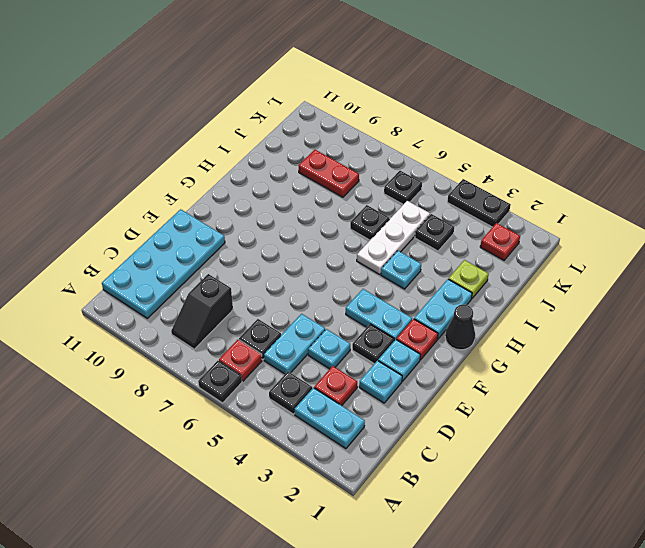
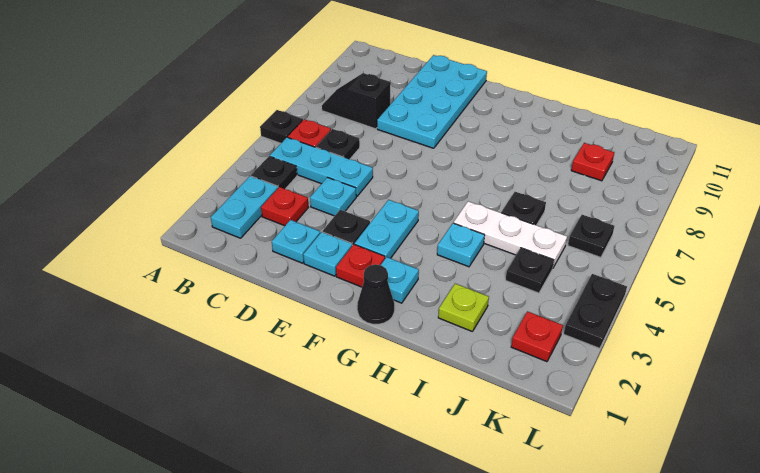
cyan plate B10:E11 level 1 -> cyan plate D8:E11 level 1
cyan plate C5:D5 level 1 -> cyan plate B5:D5 level 1
cyan plate G2:H2 level 1 -> cyan plate G2 level 1
red plate J8:J9 level 1 -> red plate J9 level 1

